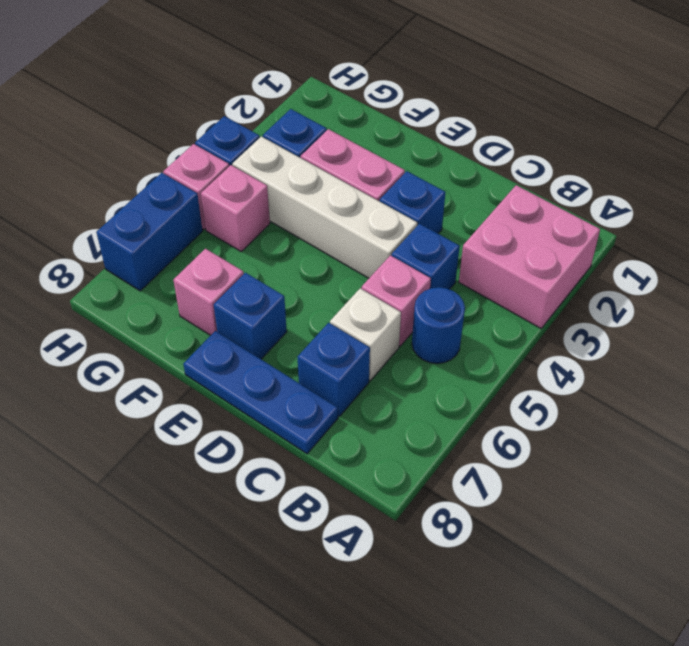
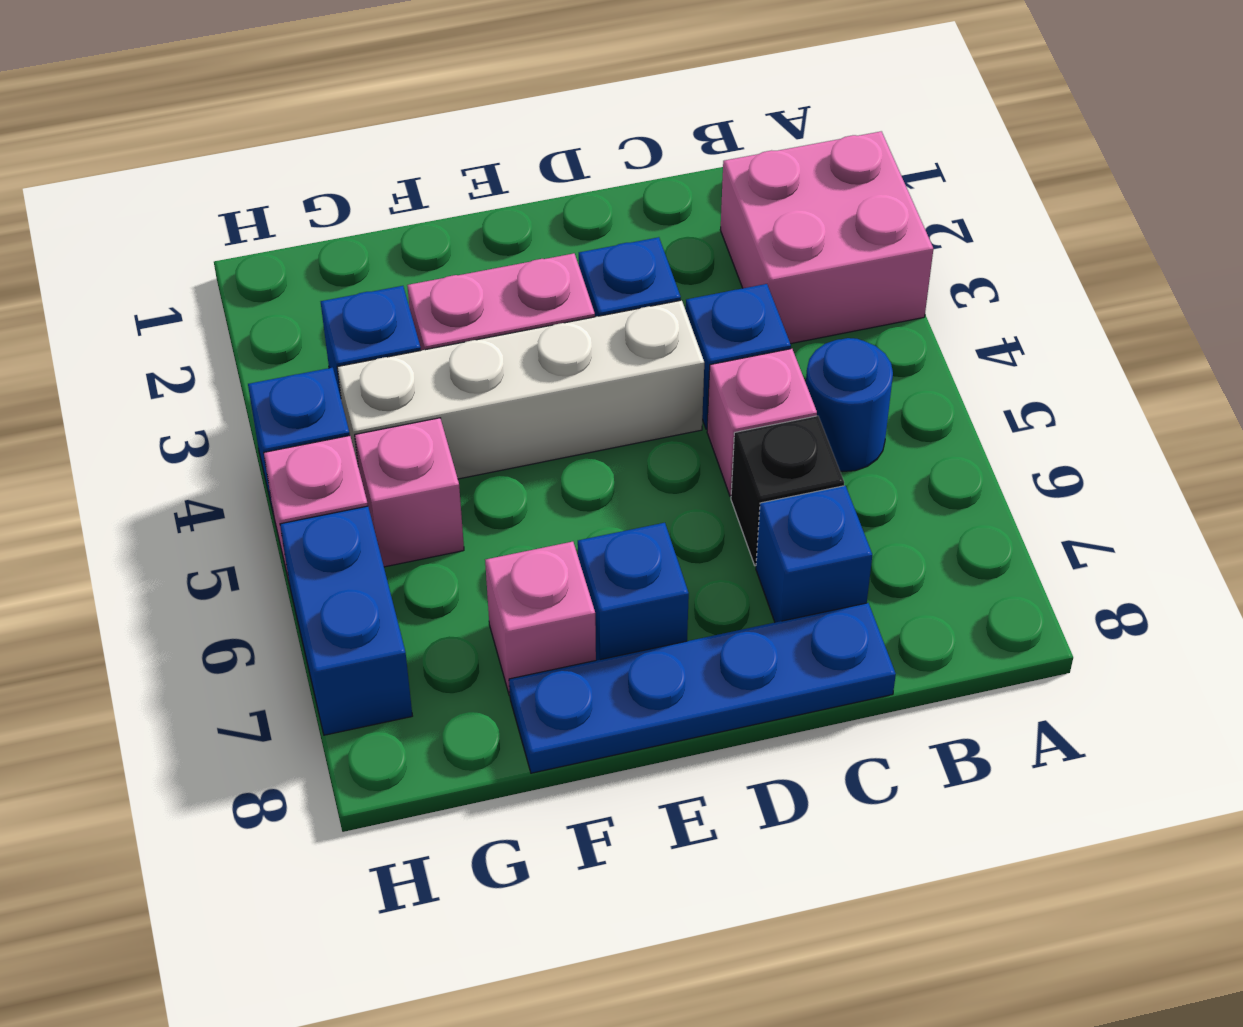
white brick C6 level 1 -> black brick C6 level 1
blue plate C8:E8 level 1 -> blue plate C8:F8 level 1

